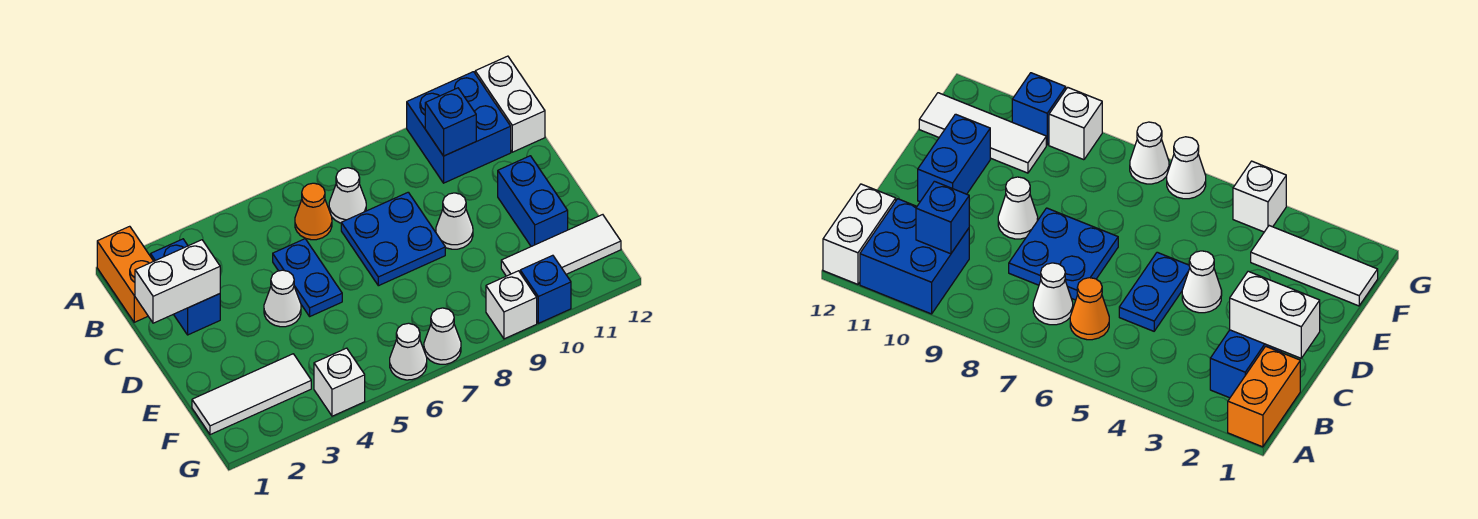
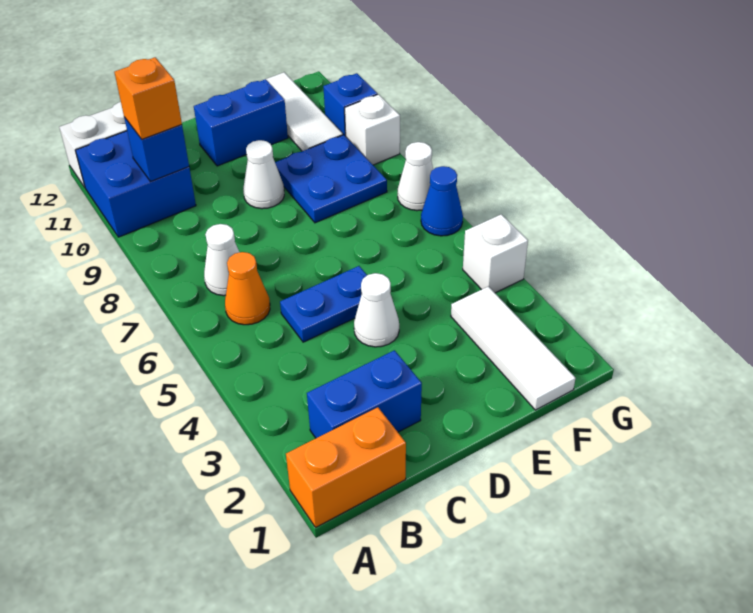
none -> orange brick B10 level 3
white brick C1:C2 level 2 -> none
blue plate C7:D8 level 1 -> blue plate E8:F9 level 1
white cone G6 level 1 -> blue cone G6 level 1

